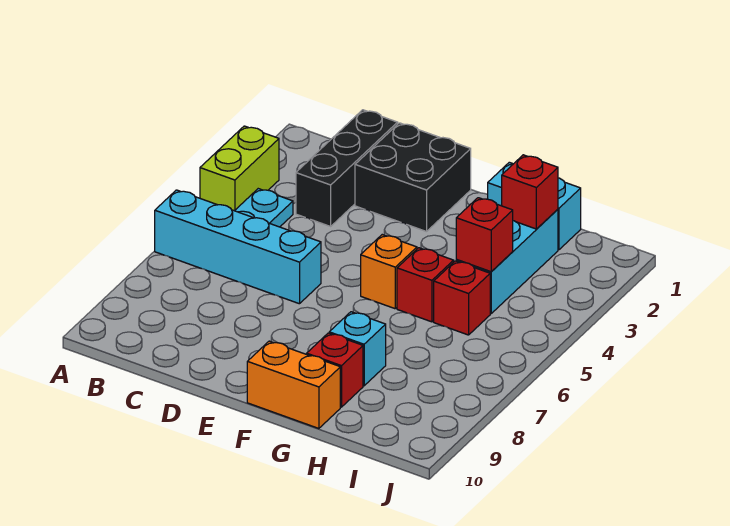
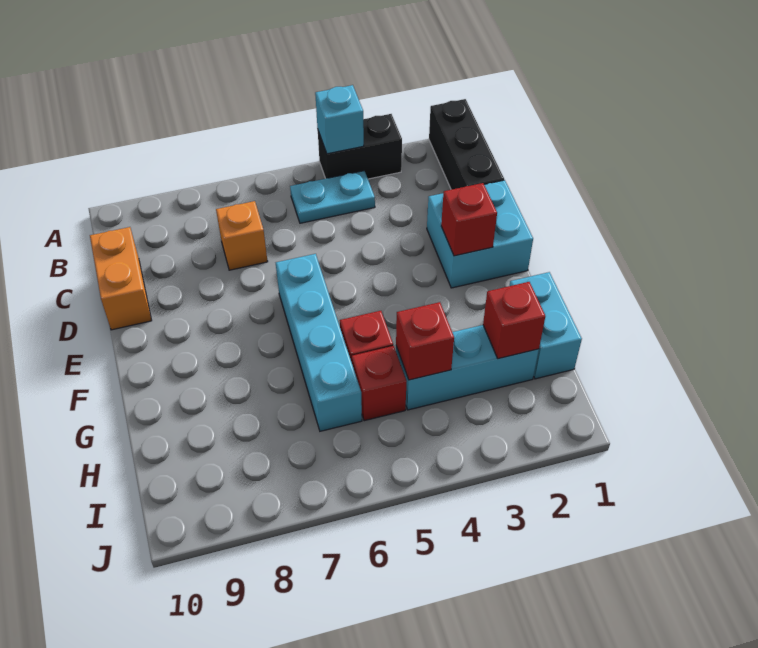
lime brick A3:A4 level 1 -> black brick A3:A4 level 1
cyan brick A6:D6 level 1 -> cyan brick E6:H6 level 1
black brick C1:C3 level 1 -> black brick A1:C1 level 1
black brick D1:E2 level 1 -> cyan brick D1:E2 level 1
orange brick F5 level 1 -> orange brick C7 level 1
orange brick F10:G10 level 1 -> orange brick C10:D10 level 1
cyan brick G8 level 1 -> cyan brick A4 level 2
red brick G9 level 1 -> red brick E2 level 2

